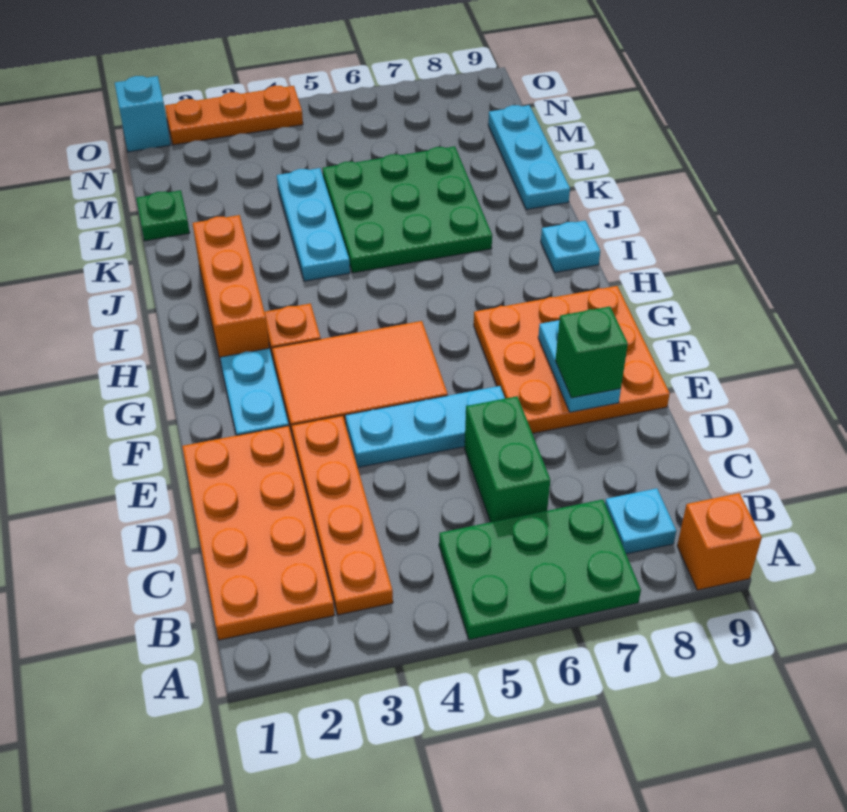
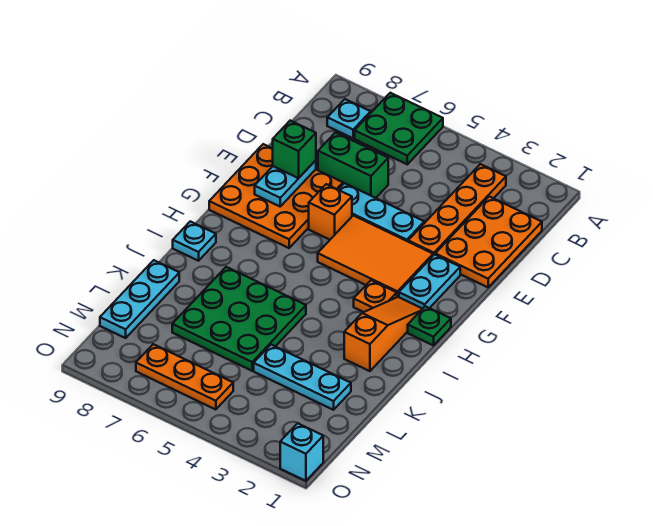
green plate A5:B7 level 1 -> green plate A6:B7 level 1
orange brick A9 level 1 -> orange brick F6 level 1
orange plate B1:E2 level 1 -> orange plate C1:E2 level 1
green brick C6:D6 level 1 -> green brick D6:D7 level 1
orange brick H2:J2 level 1 -> orange slope H2:J2 level 1 top J
cyan plate J4:L4 level 1 -> cyan plate L2:L4 level 1
green plate L1 level 1 -> green plate H1 level 1
orange plate O2:O4 level 1 -> orange plate N5:N7 level 1

